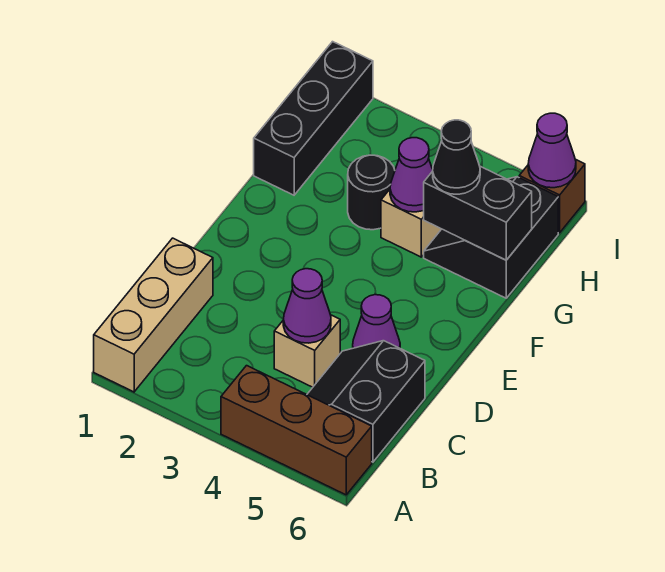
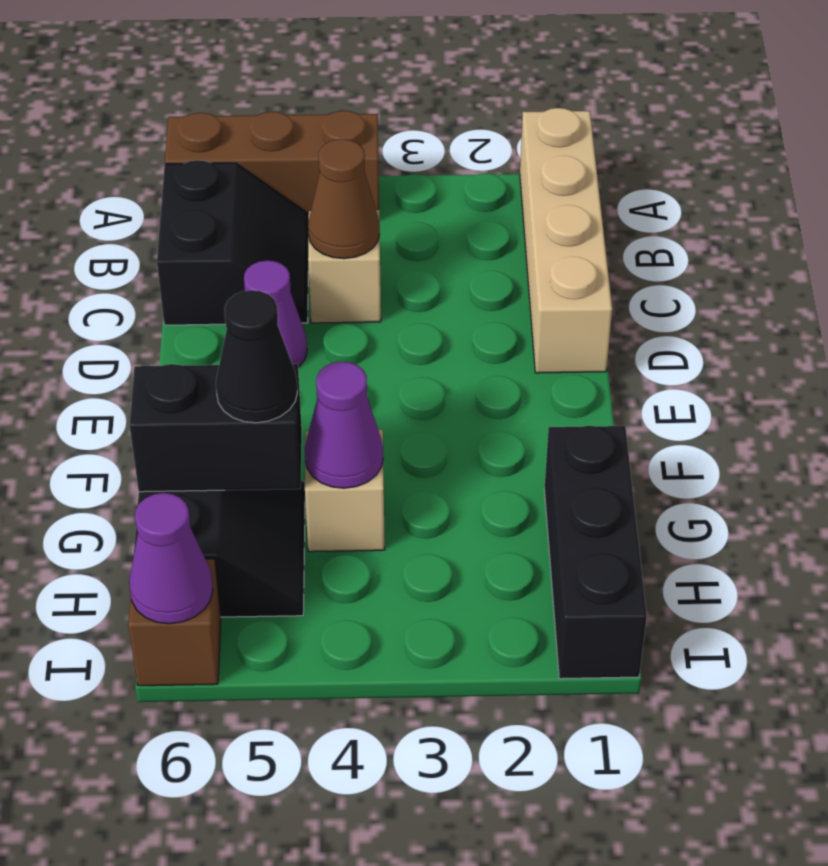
tan brick A1:C1 level 1 -> tan brick A1:D1 level 1
purple cone C4 level 2 -> brown cone C4 level 2
black round brick G3 level 1 -> none

